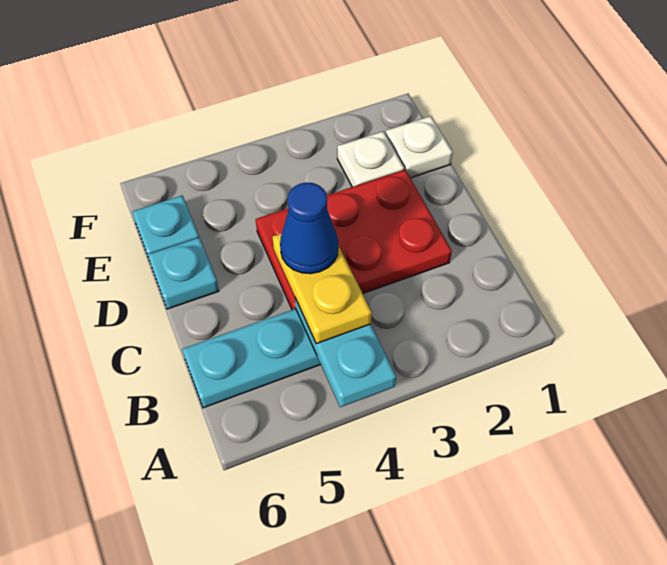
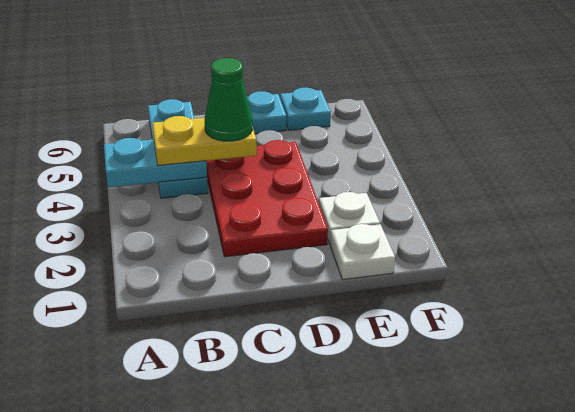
blue cone C4 level 4 -> green cone C4 level 4

